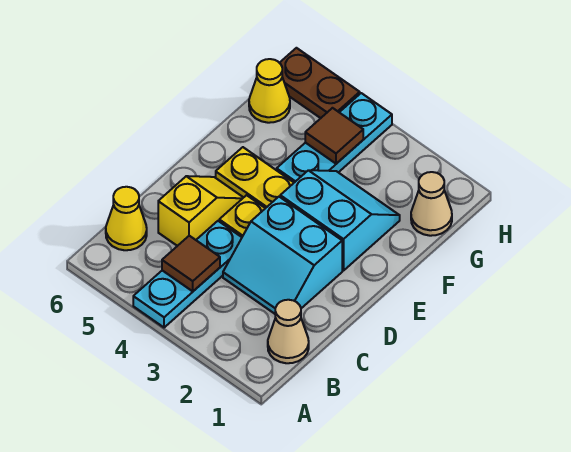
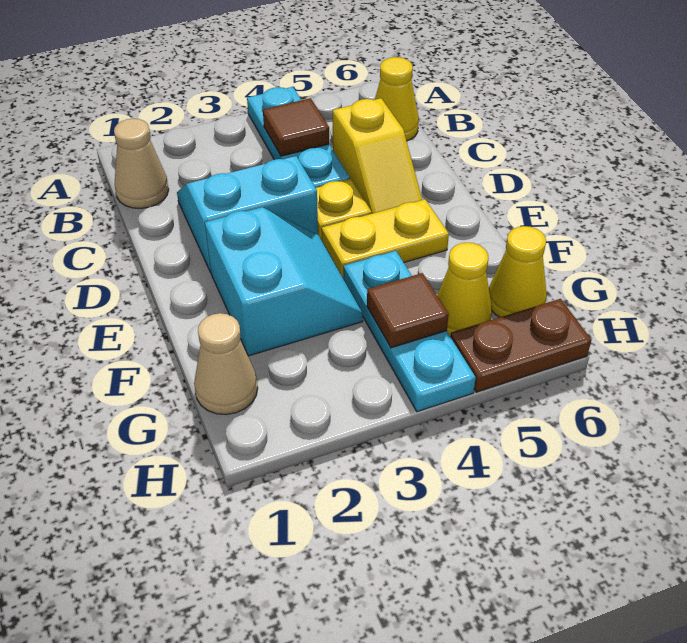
cyan slope E2:F3 level 1 top E -> cyan slope E2:F3 level 1 top 2
none -> yellow cone G5 level 1

